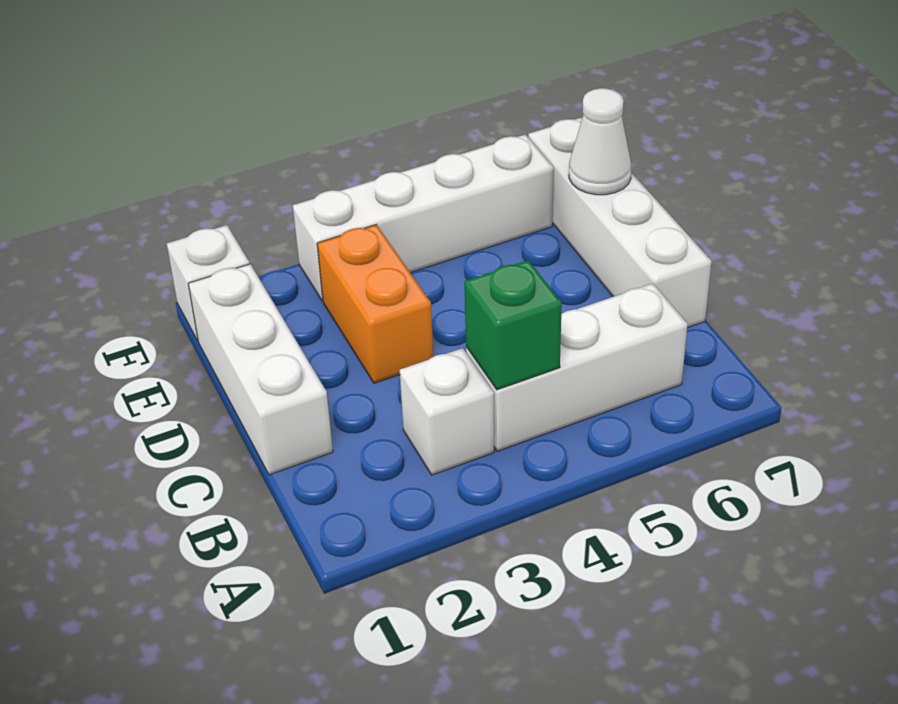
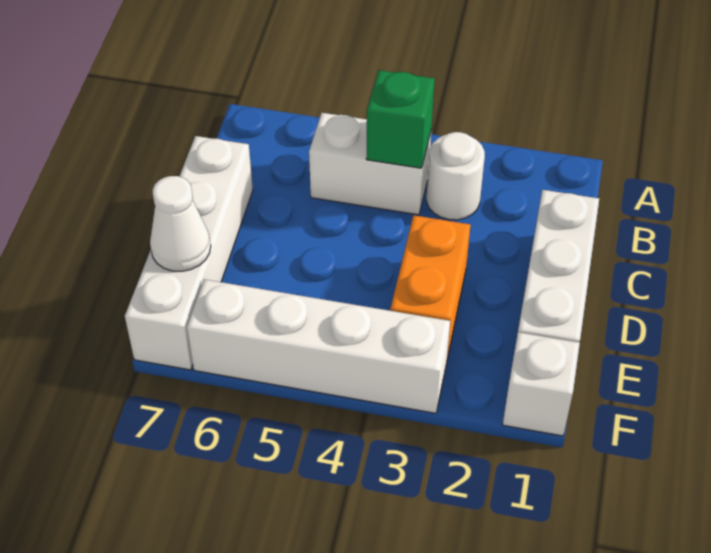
white brick B3 level 1 -> white round brick B3 level 1
white brick B4:B6 level 1 -> white brick B4:B5 level 1

